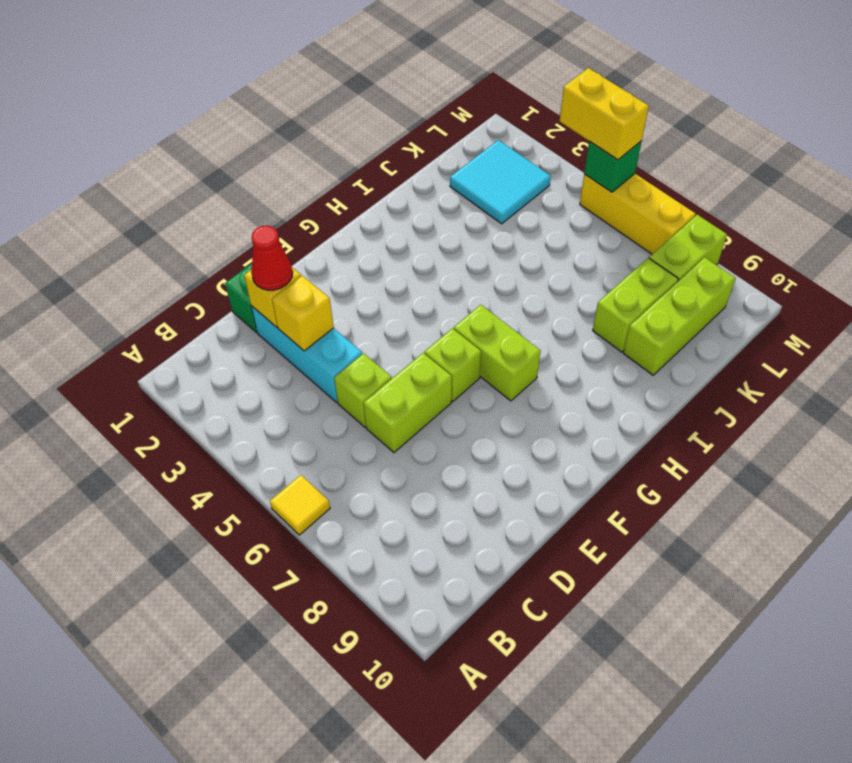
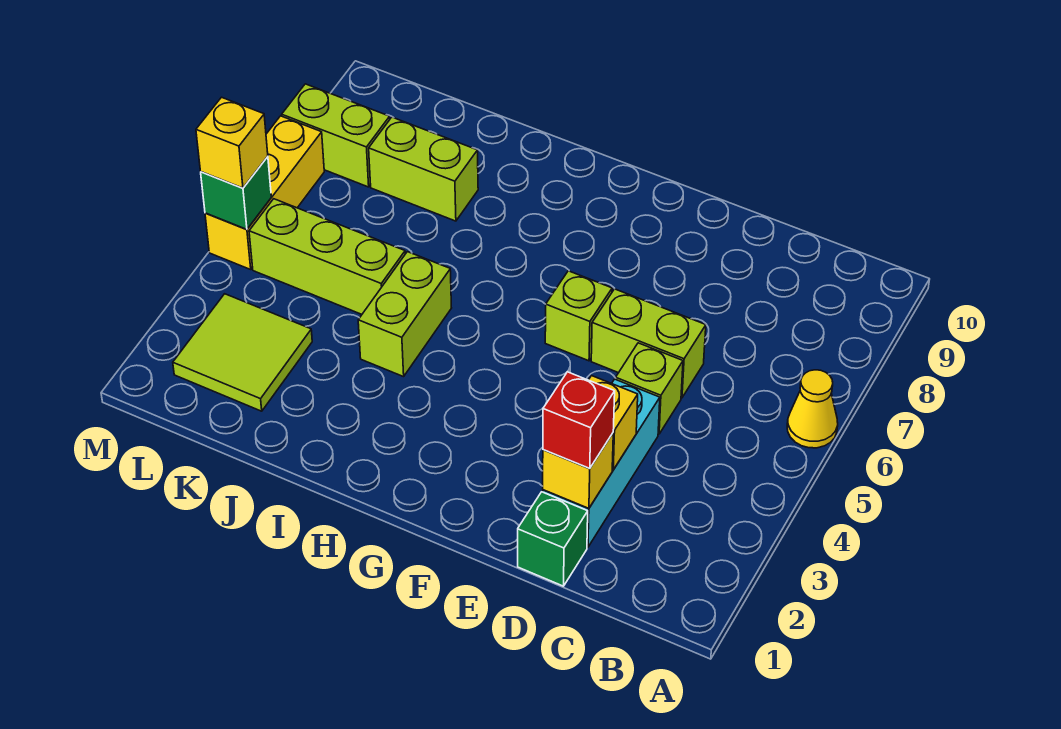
yellow tile A6 level 1 -> yellow cone A6 level 1
red cone D2 level 3 -> red brick D2 level 3
lime brick G6:G7 level 1 -> lime brick I4:I5 level 1
lime brick J9:L9 level 1 -> lime brick J5:L5 level 1
cyan tile K2:L3 level 1 -> lime tile K2:L3 level 1
yellow brick M4:M5 level 3 -> yellow brick M5 level 3

